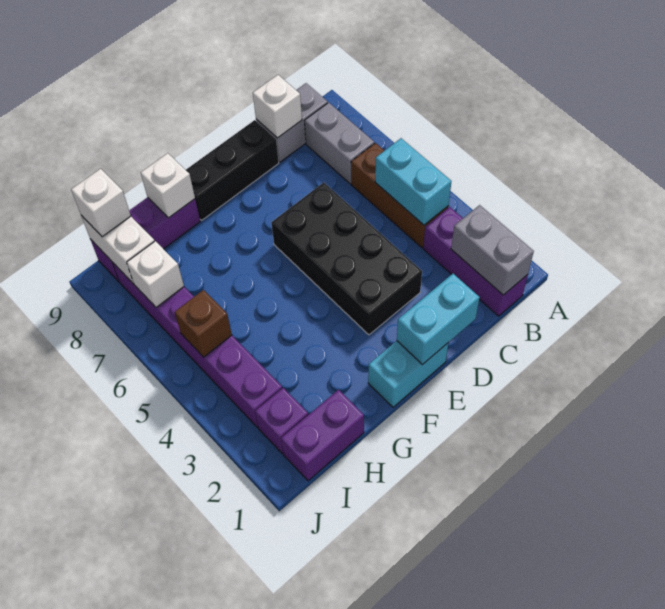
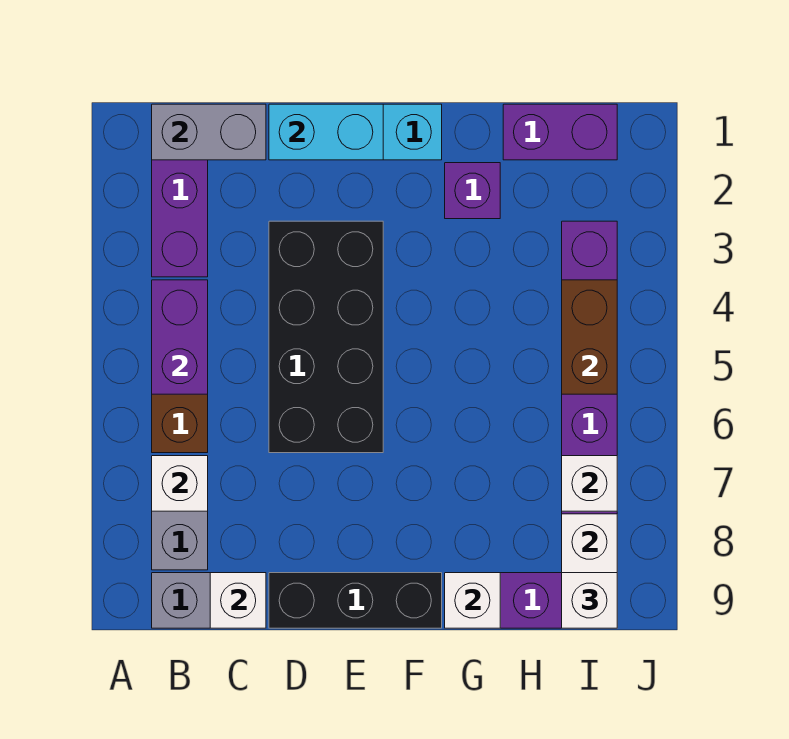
grey brick B1:B2 level 2 -> grey brick B1:C1 level 2
cyan brick B4:B5 level 2 -> purple brick B4:B5 level 2
none -> white brick B7 level 2
purple brick I2 level 1 -> purple brick G2 level 1
brown brick I5 level 2 -> brown brick I4:I5 level 2

